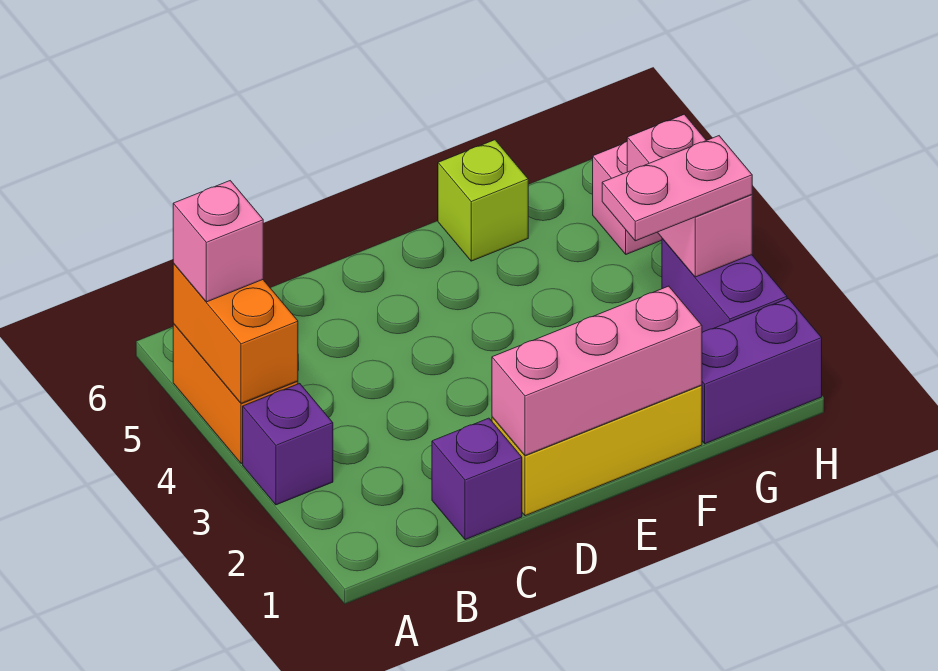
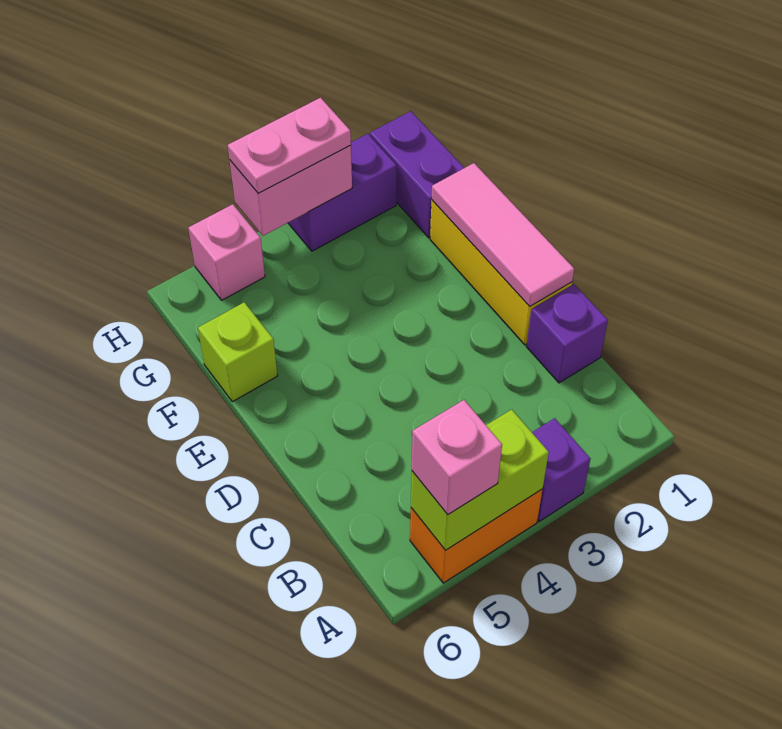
orange brick A4:A5 level 2 -> lime brick A4:A5 level 2
pink brick D1:F1 level 2 -> pink tile D1:F1 level 2
pink plate G3:H3 level 3 -> pink plate H3:H4 level 3

